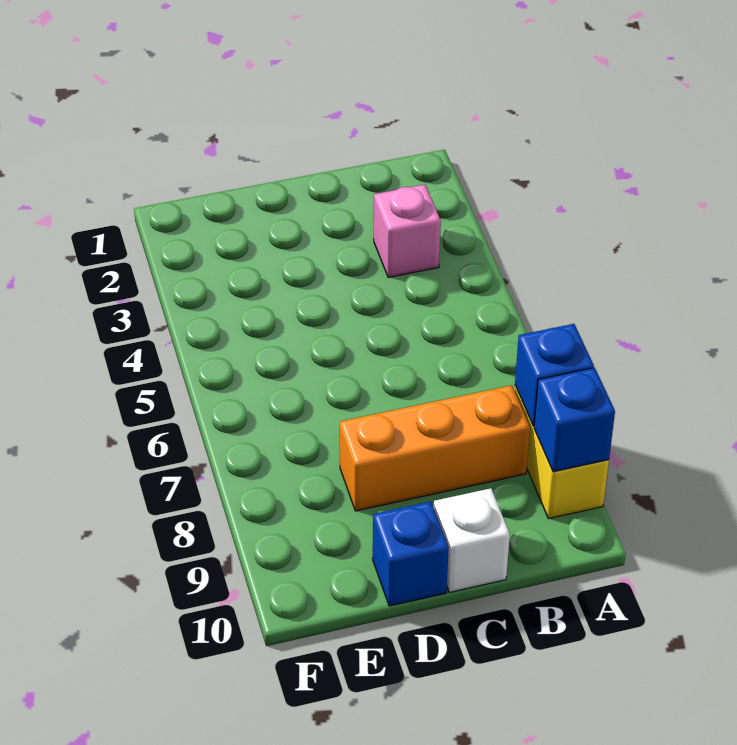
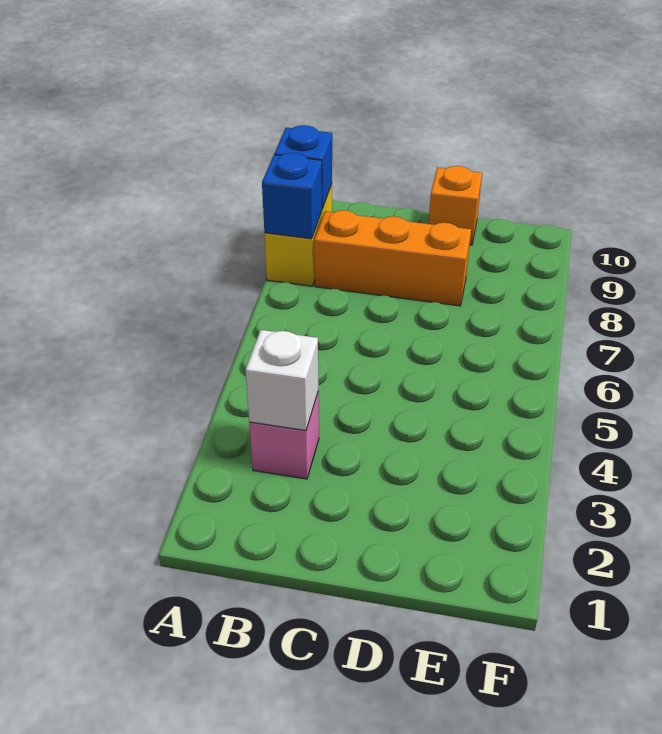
white brick C10 level 1 -> white brick B3 level 2
blue brick D10 level 1 -> orange brick D10 level 1

